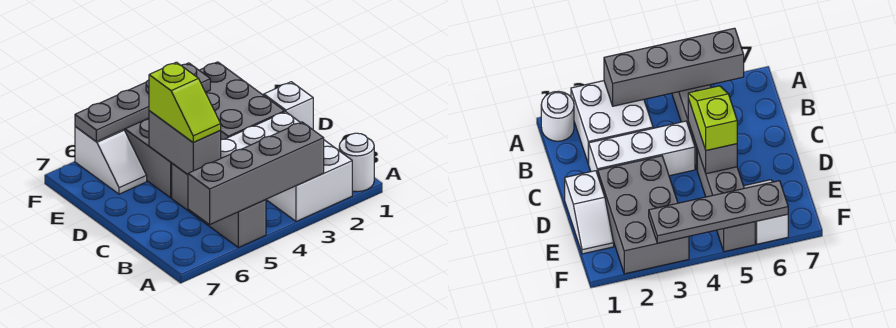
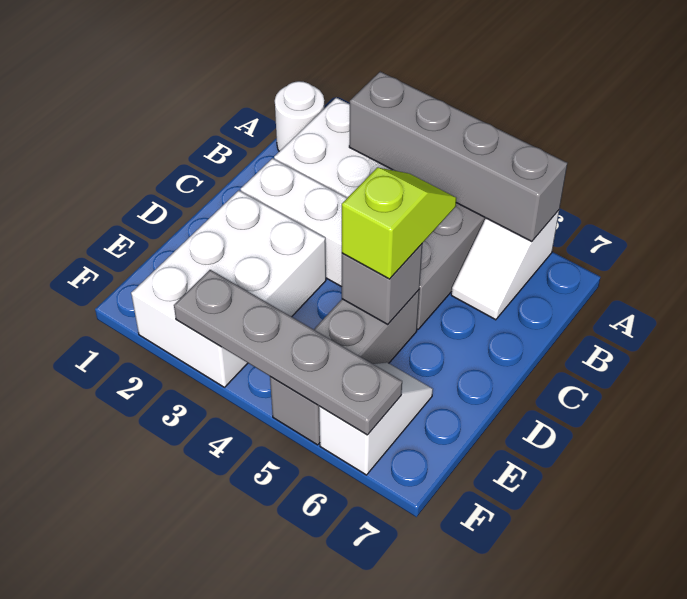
grey brick C5:D5 level 2 -> grey brick D5 level 2
white slope D1:E1 level 1 top D -> white slope A6:B6 level 1 top A
grey brick D2:F3 level 1 -> white brick D2:F3 level 1

